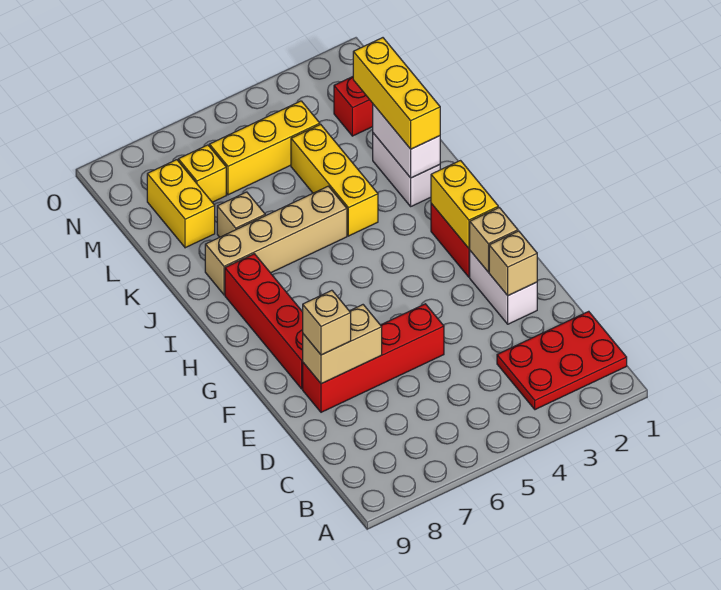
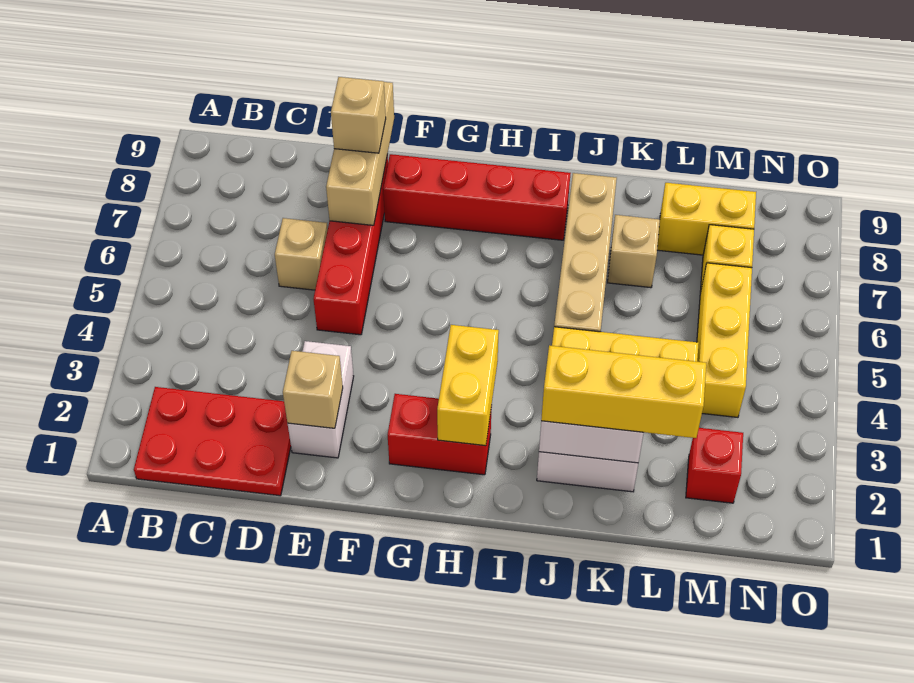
red plate B1:C3 level 1 -> red plate B1:D2 level 1
white brick E2:F2 level 1 -> white brick E2:E3 level 1
tan brick E7:E8 level 2 -> tan brick E7:E9 level 2
tan brick F2 level 2 -> tan brick D6 level 1
yellow brick G2:H2 level 2 -> yellow brick H2:H3 level 2

